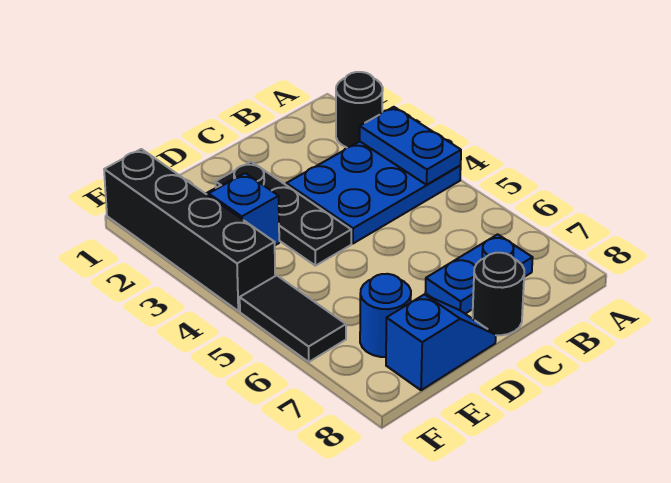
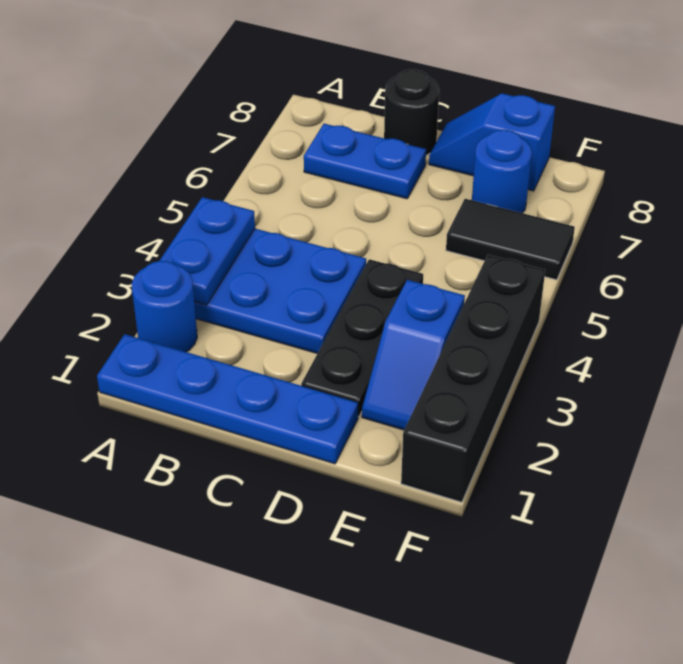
none -> blue plate A1:D1 level 1
black round brick A2 level 1 -> blue round brick A2 level 1
black tile F5:F6 level 1 -> black tile E6:F6 level 1

